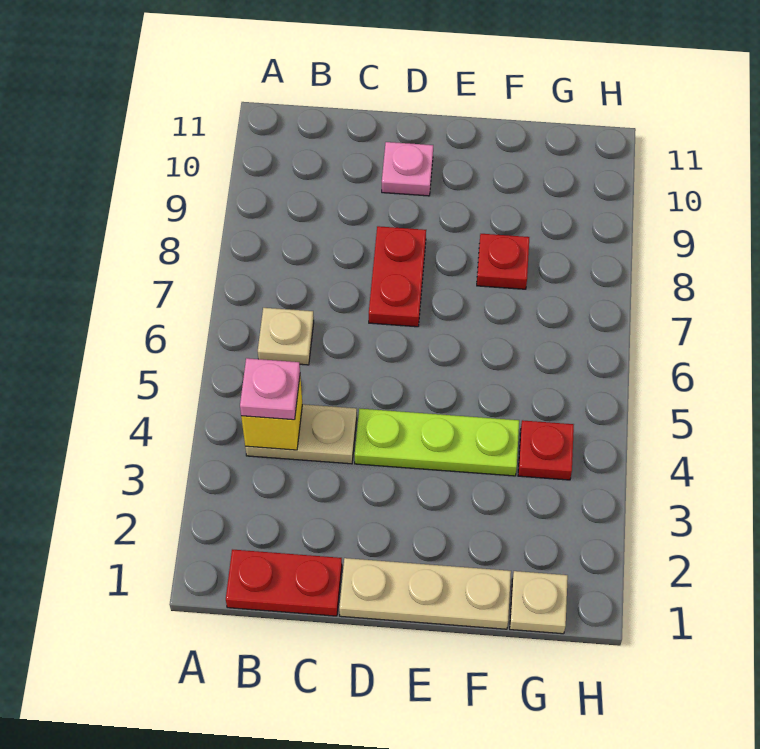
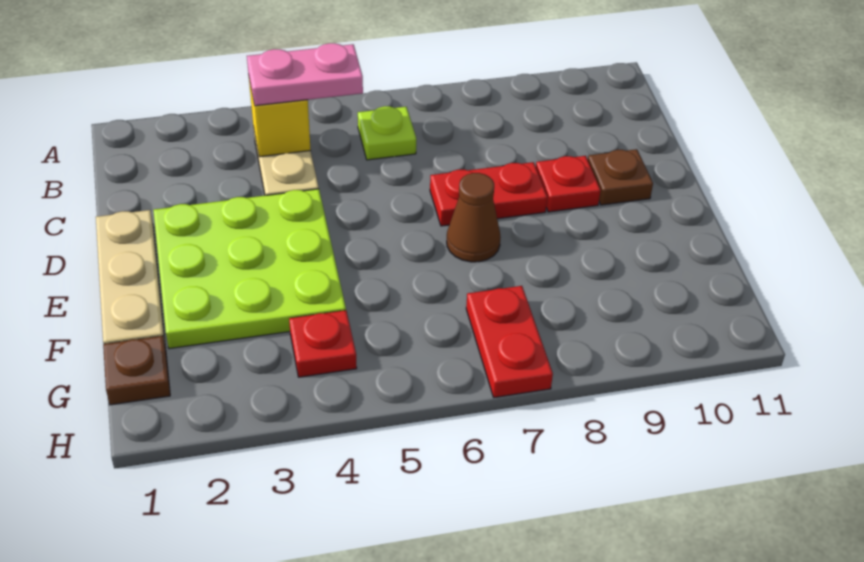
red plate B1:C1 level 1 -> red plate G7:H7 level 1
pink plate B4 level 3 -> pink plate B4:B5 level 3
tan plate B6 level 1 -> lime plate B6 level 1
lime plate D4:F4 level 1 -> lime plate D2:F4 level 1
pink plate D10 level 1 -> brown plate D10 level 1
none -> brown cone E7 level 1
red plate F8 level 1 -> red plate D9 level 1
tan plate G1 level 1 -> brown plate G1 level 1

